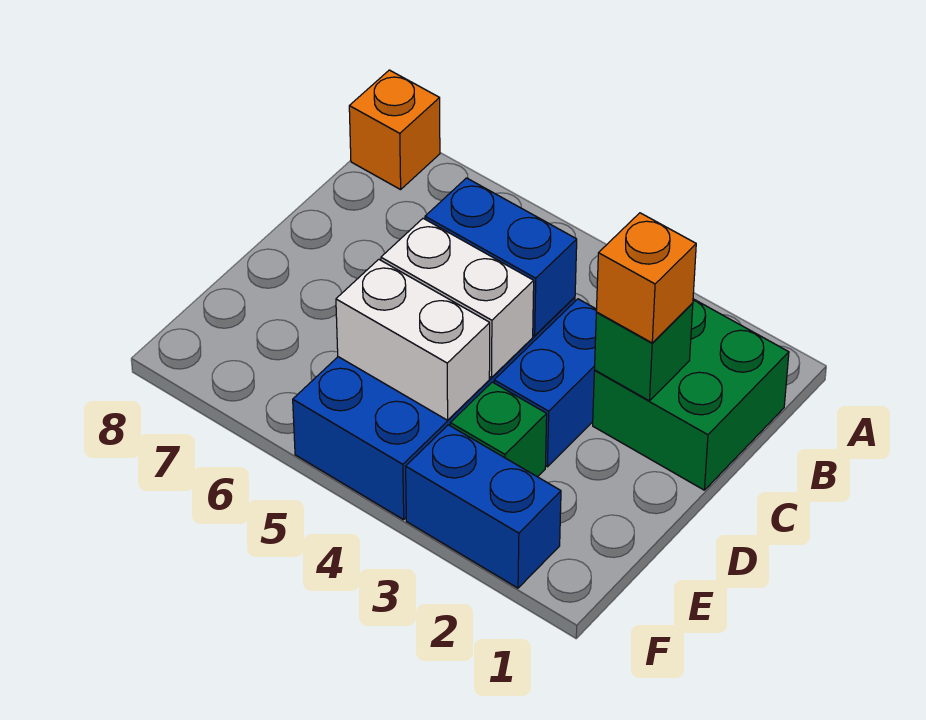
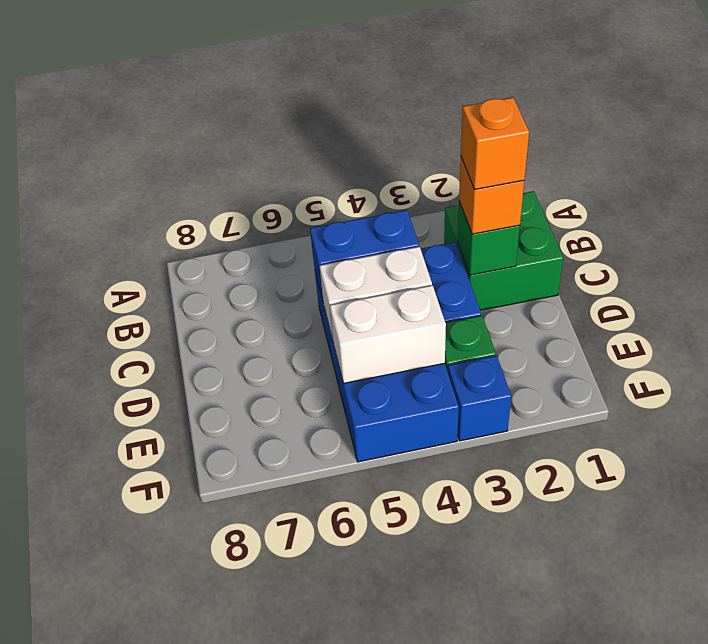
orange brick A8 level 1 -> orange brick C2 level 4
blue brick F2:F3 level 1 -> blue brick F3 level 1

